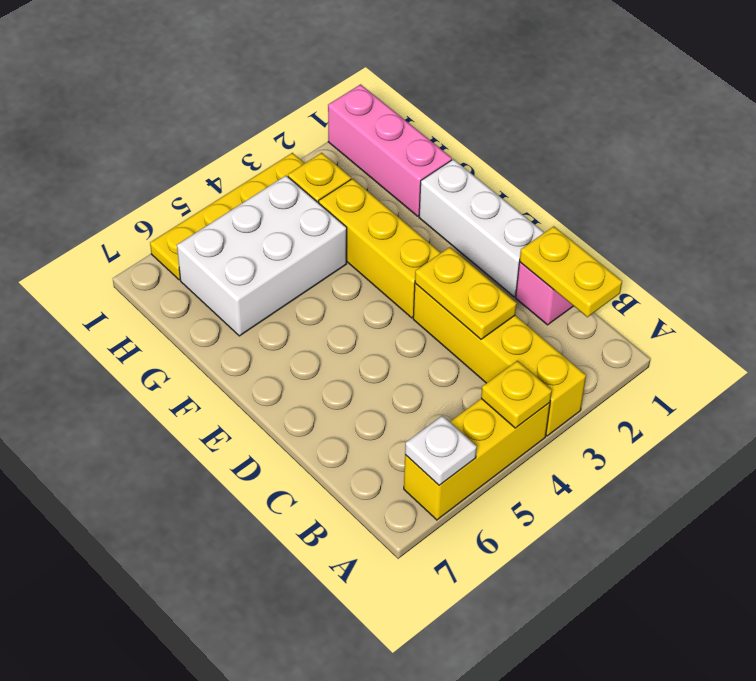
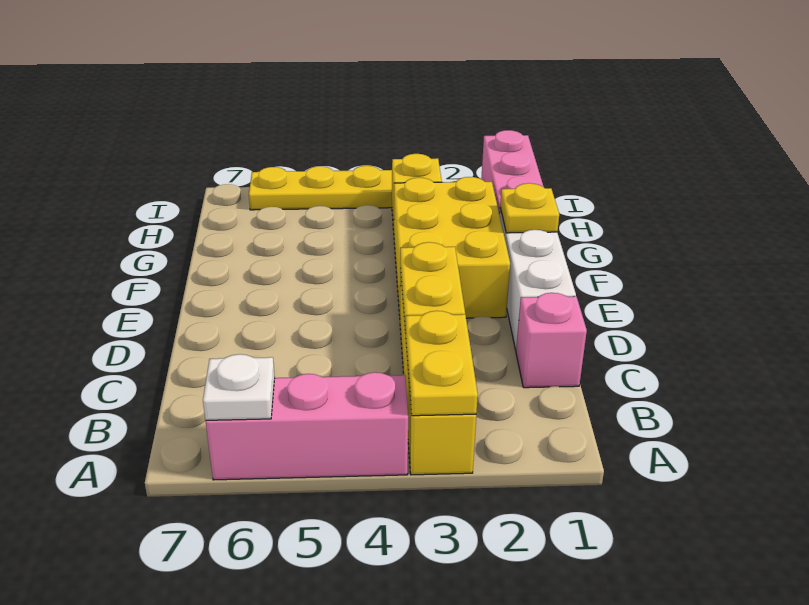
yellow brick A4:A6 level 1 -> pink brick A4:A6 level 1
yellow plate A4 level 2 -> yellow plate F1 level 2
yellow plate B1:C1 level 2 -> yellow plate A3:B3 level 2
yellow brick E3:G3 level 1 -> yellow brick E2:G3 level 1
white brick G4:H6 level 1 -> none

